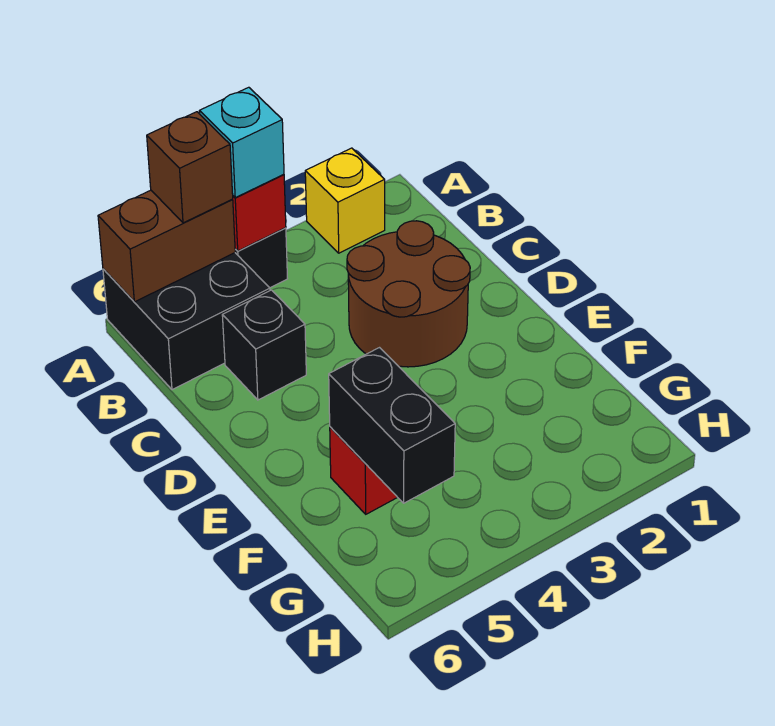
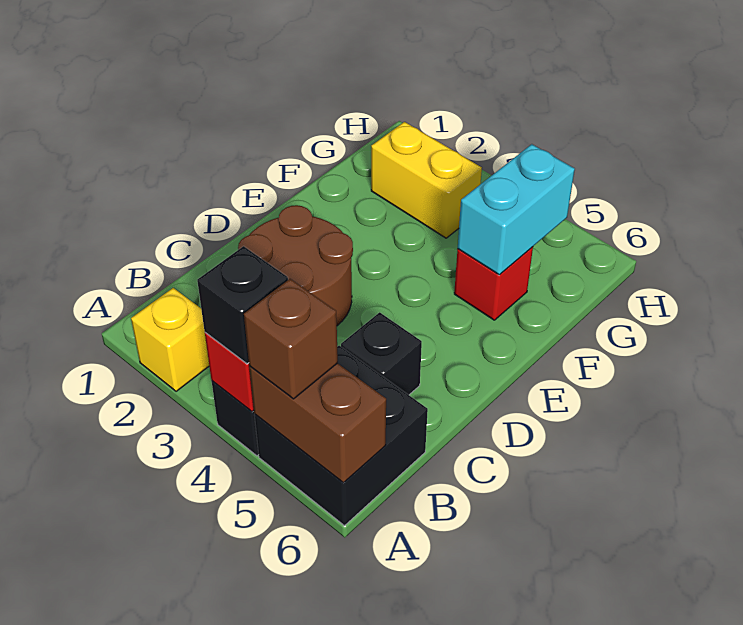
cyan brick A4 level 3 -> black brick A4 level 3
black brick F5:G5 level 2 -> cyan brick F5:G5 level 2
none -> yellow brick G2:G3 level 1

